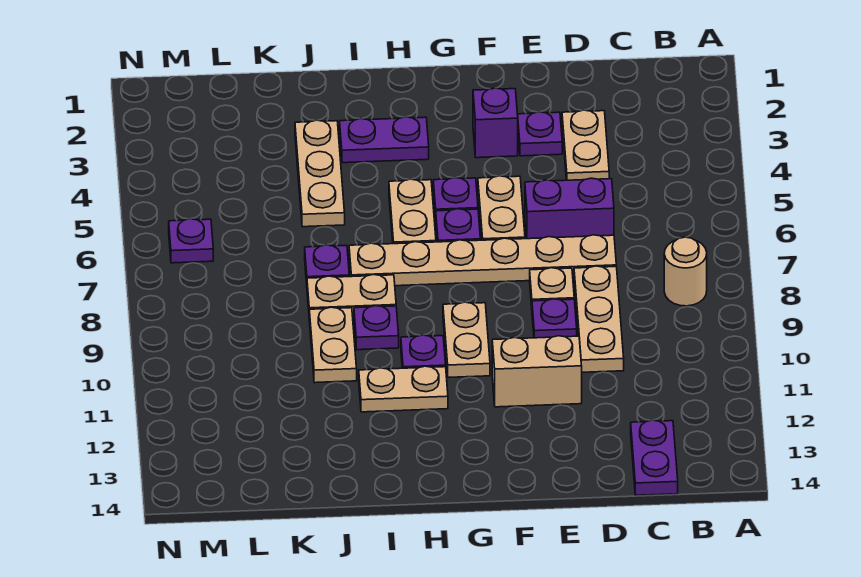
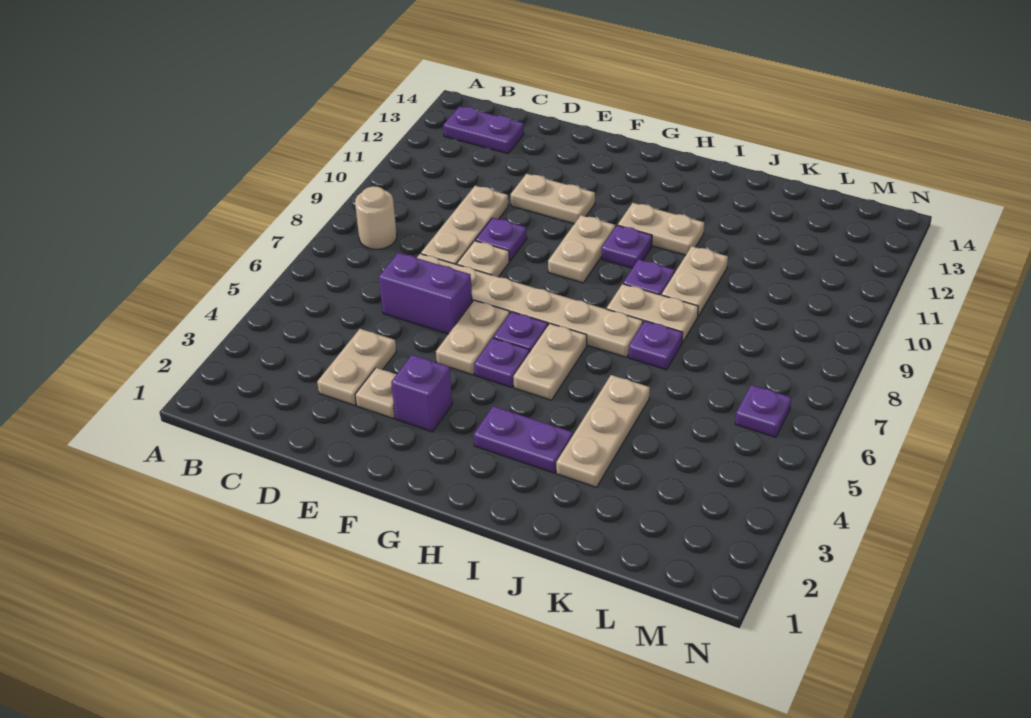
purple plate C13:C14 level 1 -> purple plate B13:C13 level 1
purple plate E3 level 1 -> tan plate E3 level 1
tan brick E11:F11 level 1 -> tan plate E11:F11 level 1

